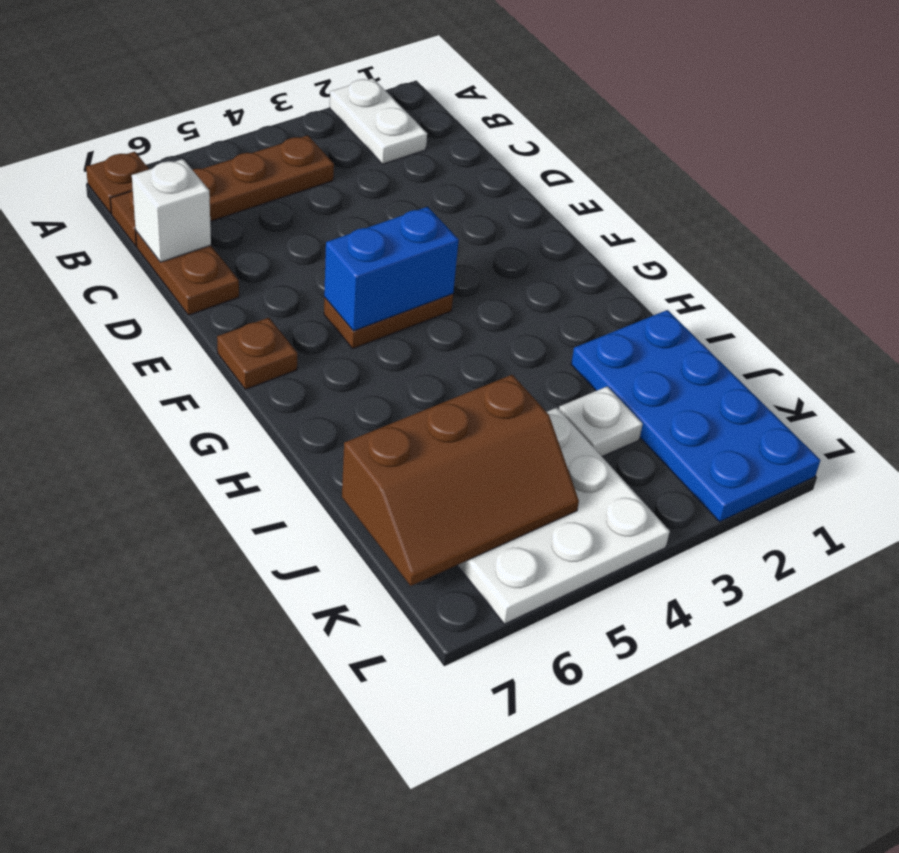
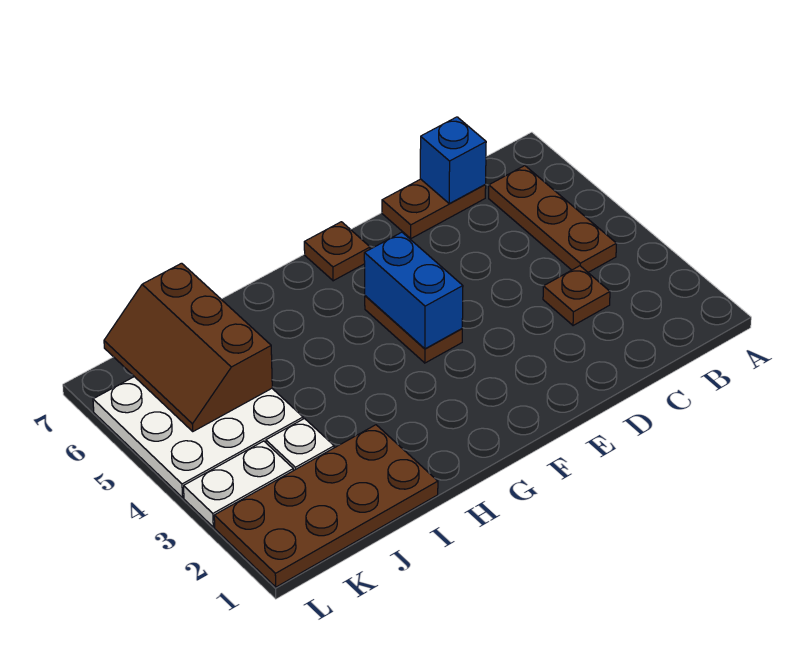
white plate A2:B2 level 1 -> white plate K3:L3 level 1
brown plate A7 level 1 -> brown plate C3 level 1
brown plate B4:B7 level 1 -> brown plate B4:B6 level 1
white brick C7 level 2 -> blue brick C7 level 2
blue plate I1:L2 level 1 -> brown plate I1:L2 level 1

